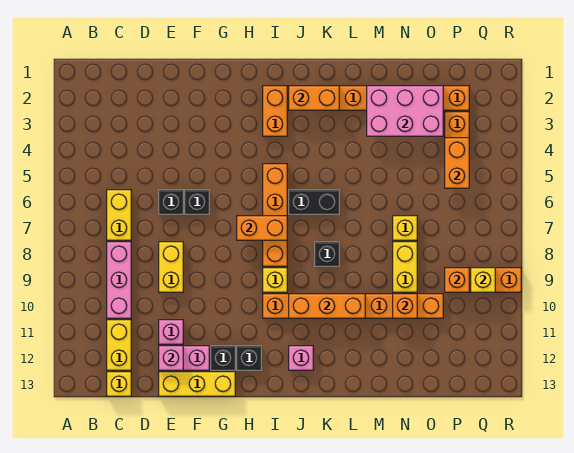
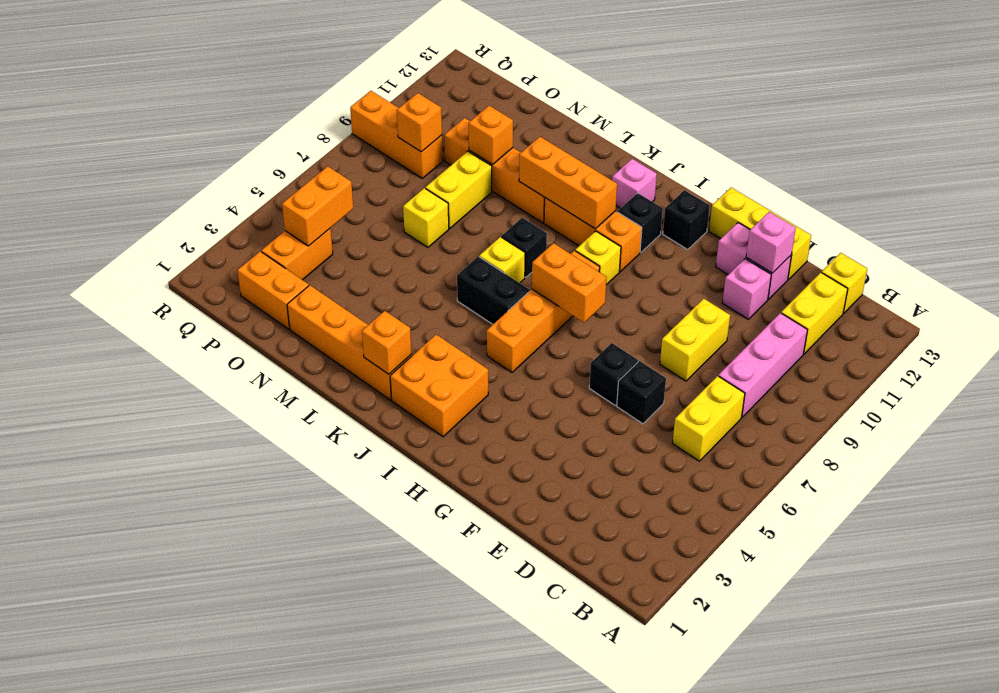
black brick G12 level 1 -> black brick I11 level 1
orange brick I2:I3 level 1 -> orange brick I2:J3 level 1
orange brick J2:K2 level 2 -> orange brick K2 level 2
pink brick M2:O3 level 2 -> none
yellow brick Q9 level 2 -> yellow brick K7 level 1

